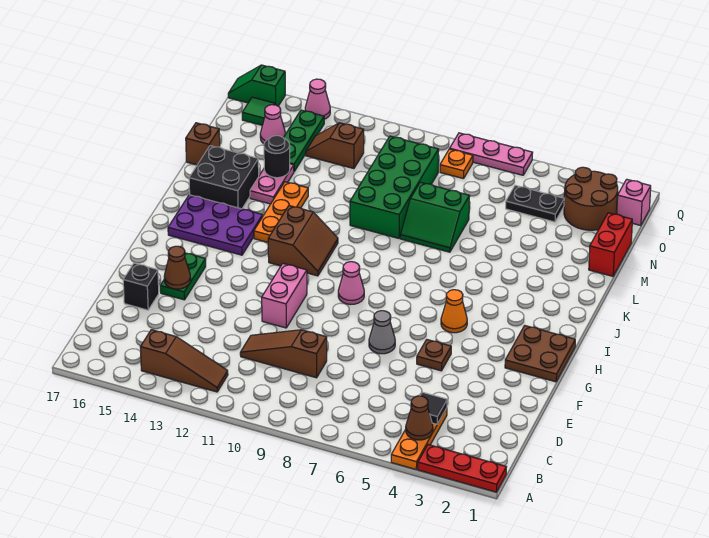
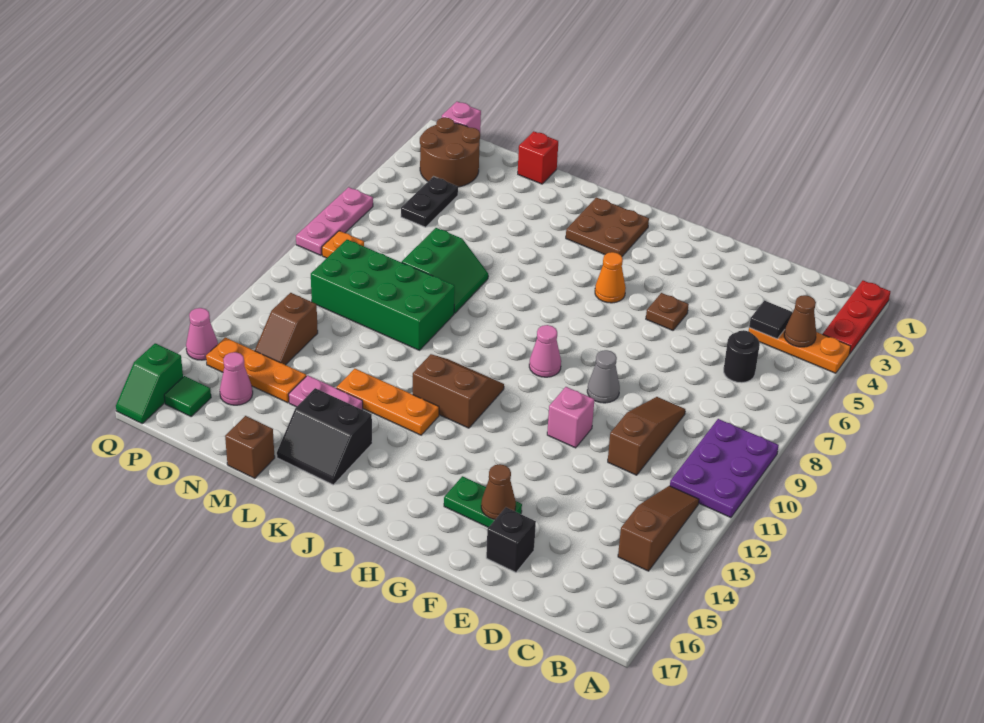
brown slope D9:D11 level 1 top 9 -> brown slope D9:D11 level 1 top 11
grey cone F7 level 1 -> grey cone F9 level 1
pink brick F11:G11 level 1 -> pink brick F11 level 1
brown plate G1:H2 level 1 -> brown plate I2:J3 level 1
purple plate I14:J16 level 1 -> purple plate A9:B11 level 1
black brick K15:L16 level 1 -> black slope K15:L16 level 1 top 15
red brick M1:N1 level 1 -> red brick M1 level 1
black round brick M14 level 2 -> black round brick C6 level 1
green plate N14:P14 level 1 -> orange plate N14:P14 level 1

